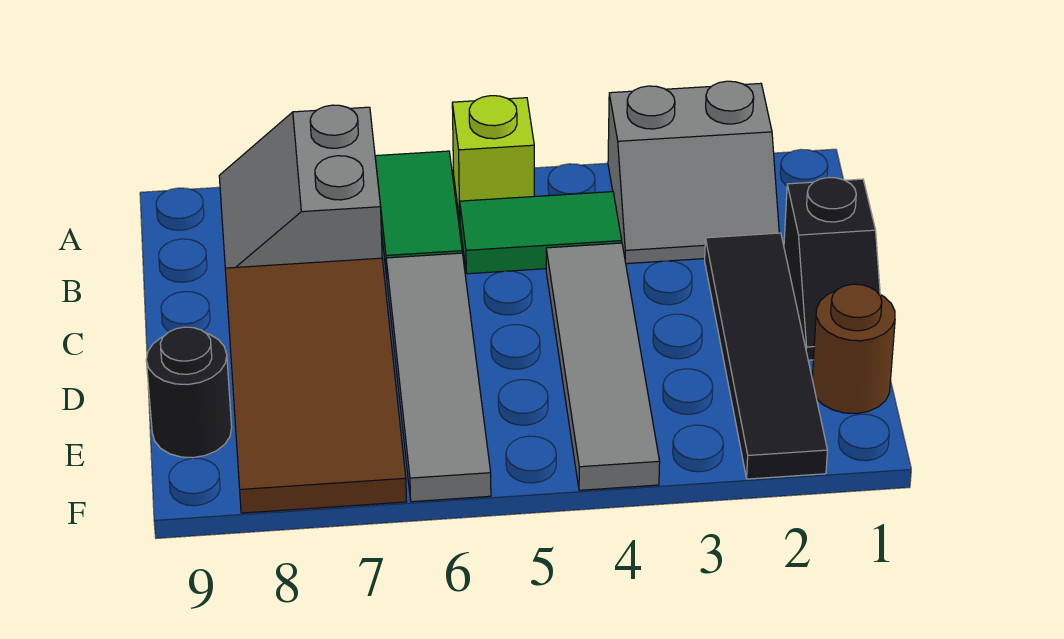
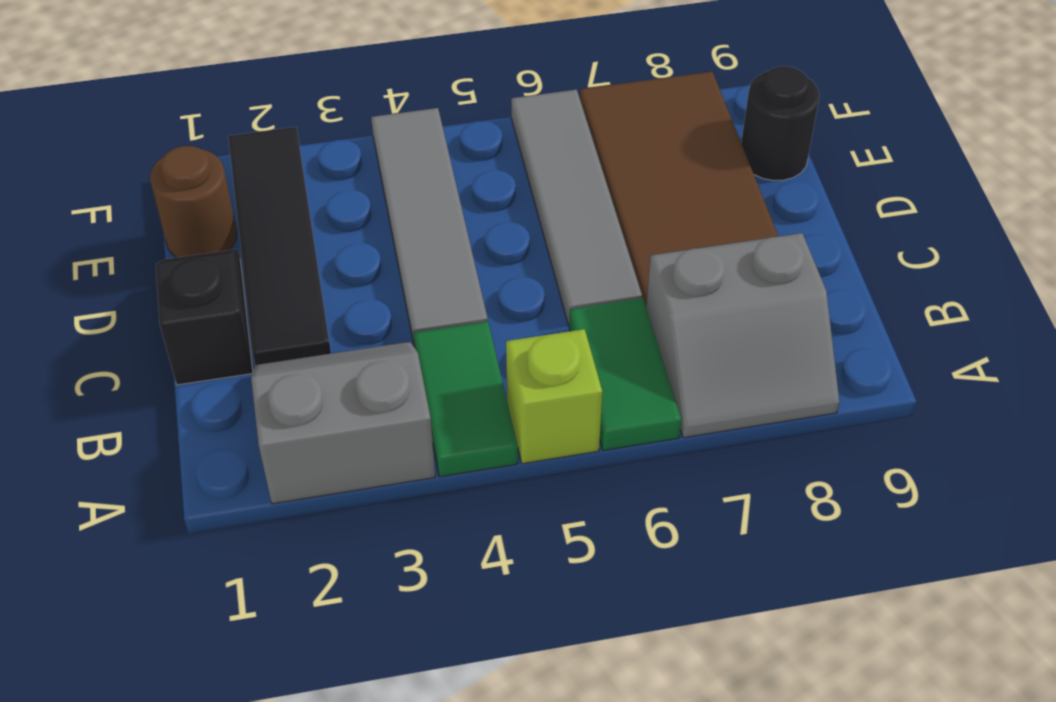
grey slope A7:B8 level 1 top 7 -> grey slope A7:B8 level 1 top B
green tile B4:B5 level 1 -> green tile A4:B4 level 1

